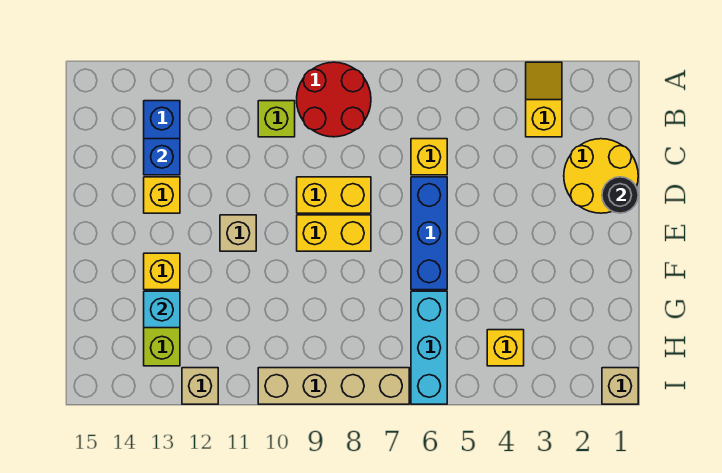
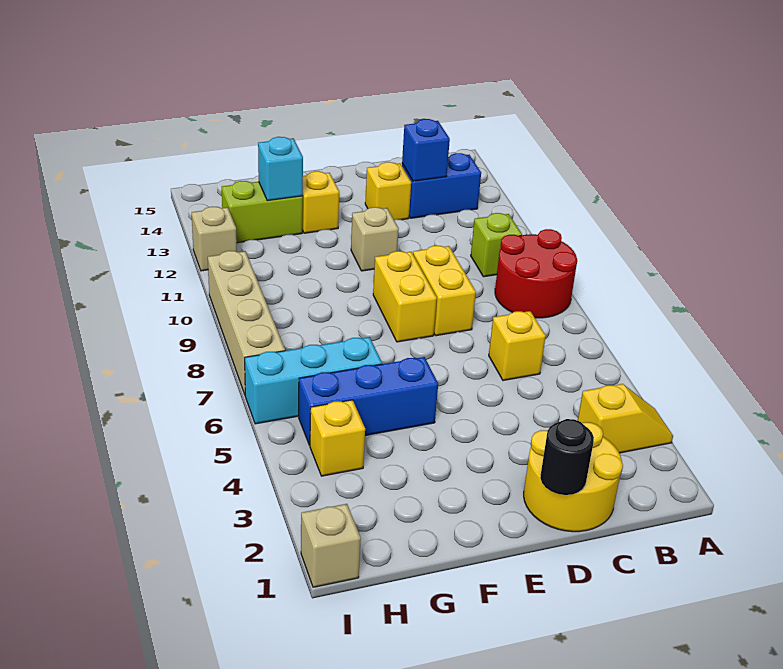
blue brick D6:F6 level 1 -> blue brick F5:H5 level 1

